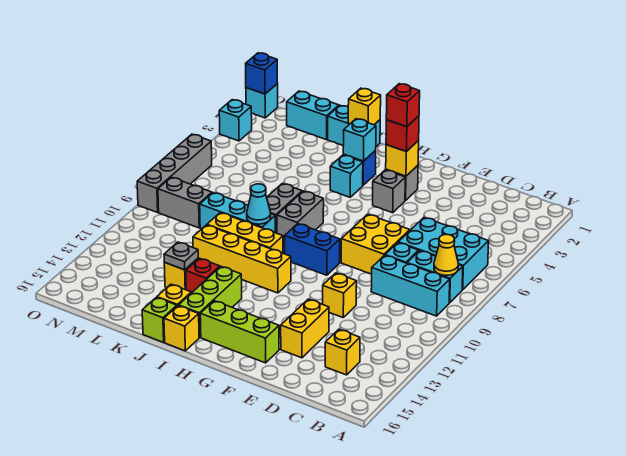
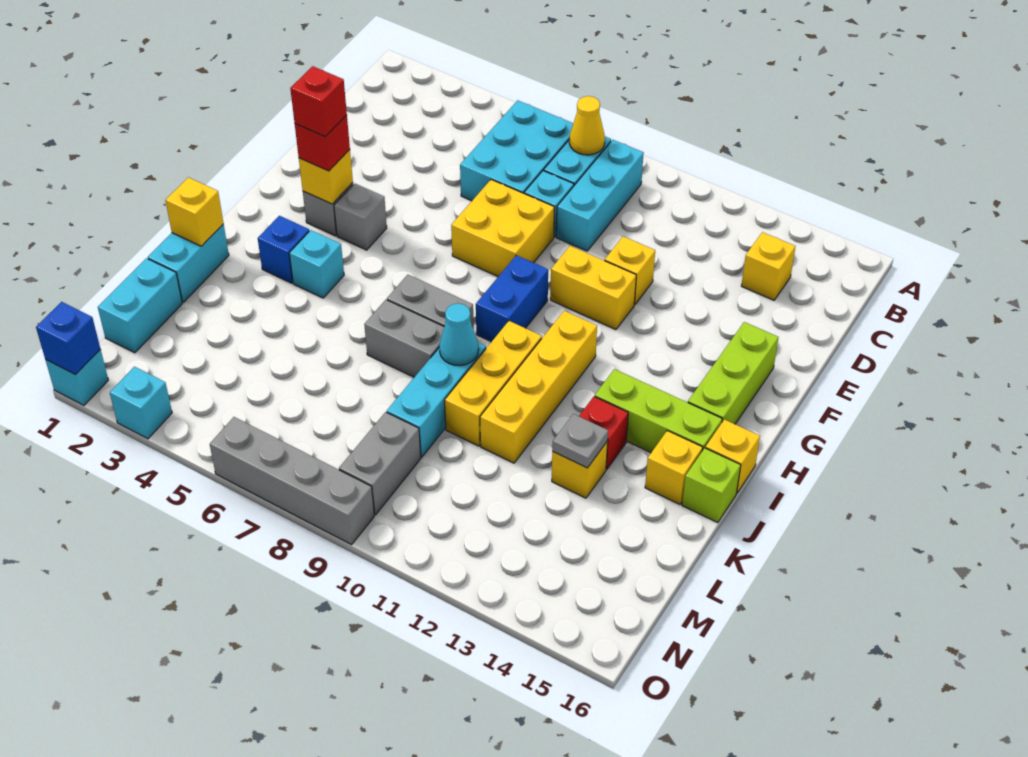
yellow brick E13:E14 level 1 -> yellow brick F10:F11 level 1
cyan brick I3 level 2 -> none

